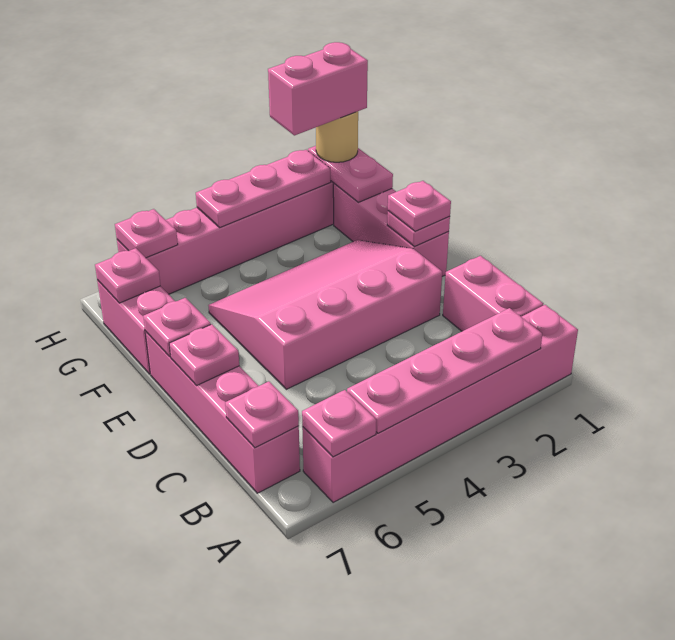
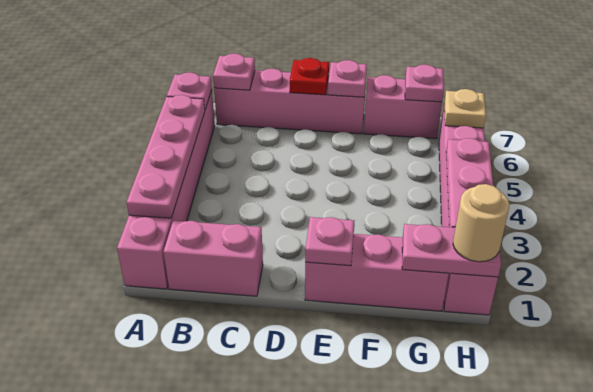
pink slope D2:F5 level 1 top D -> none
pink plate D7 level 2 -> red plate D7 level 2
pink plate E1 level 3 -> none
pink brick H1:H2 level 4 -> none
pink plate H6 level 2 -> tan plate H6 level 2

